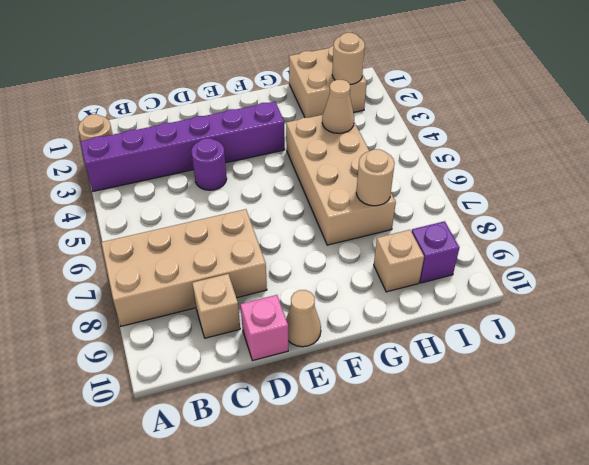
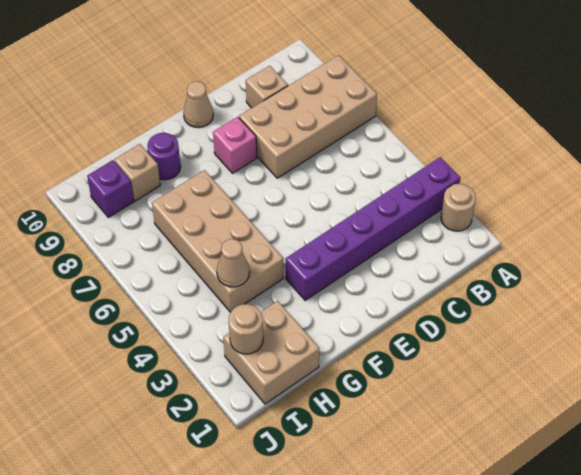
purple round brick D4 level 1 -> purple round brick G9 level 1
pink brick D10 level 1 -> pink brick E8 level 1
tan round brick H7 level 2 -> none

